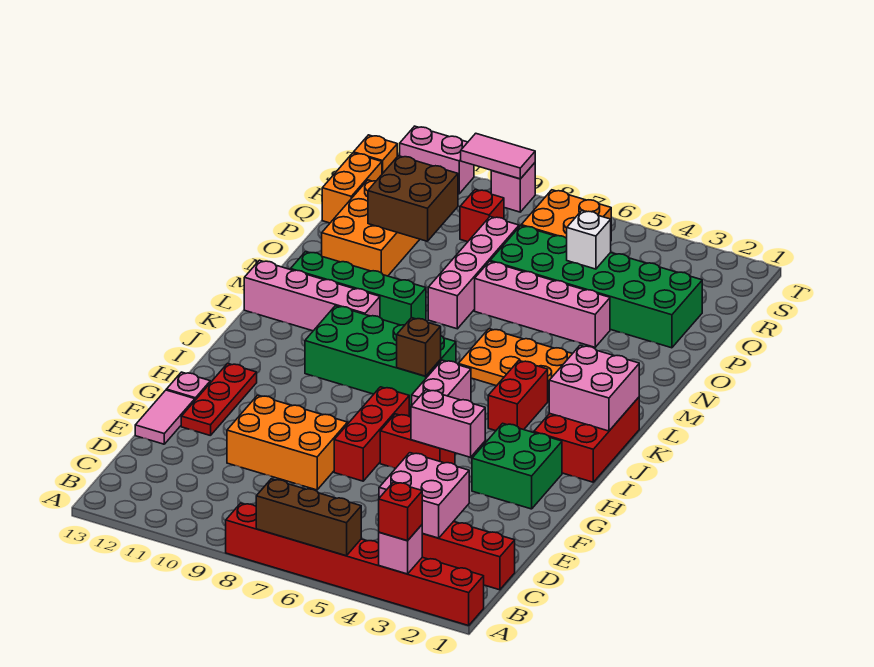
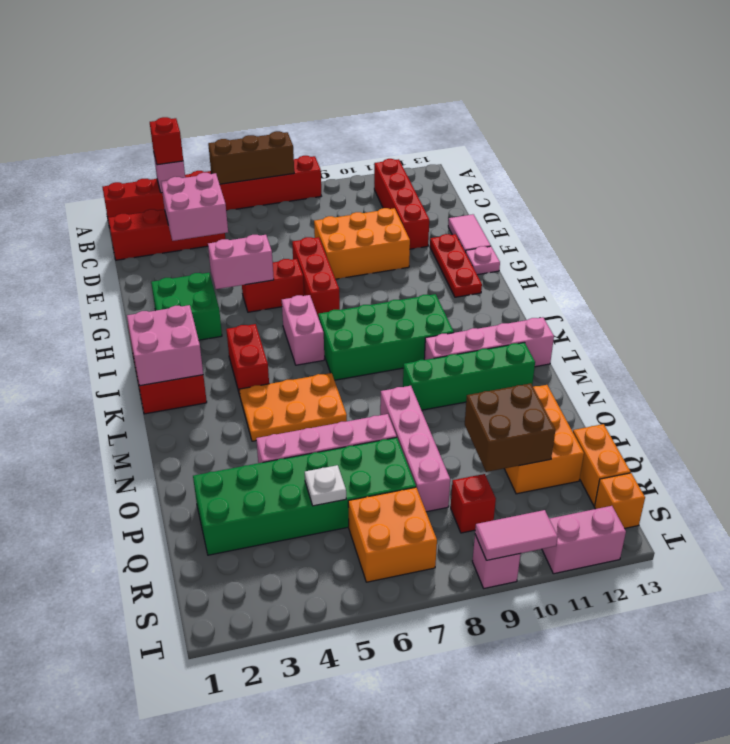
none -> red brick B11:E11 level 1
brown brick J7 level 2 -> none
white brick Q5 level 2 -> white plate Q5 level 2

